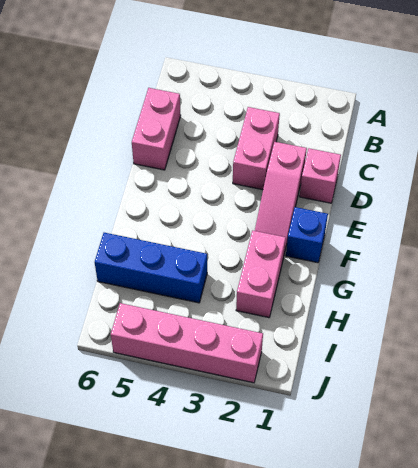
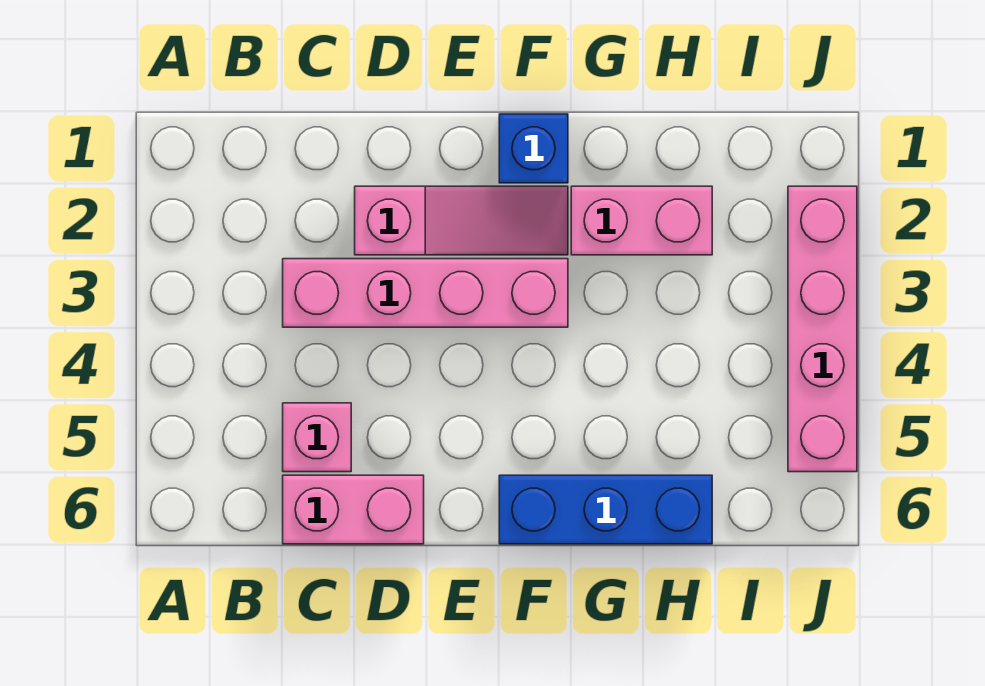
pink brick C3:D3 level 1 -> pink brick C3:F3 level 1
pink brick D1 level 1 -> pink brick C5 level 1
blue brick H4:H6 level 1 -> blue brick F6:H6 level 1

